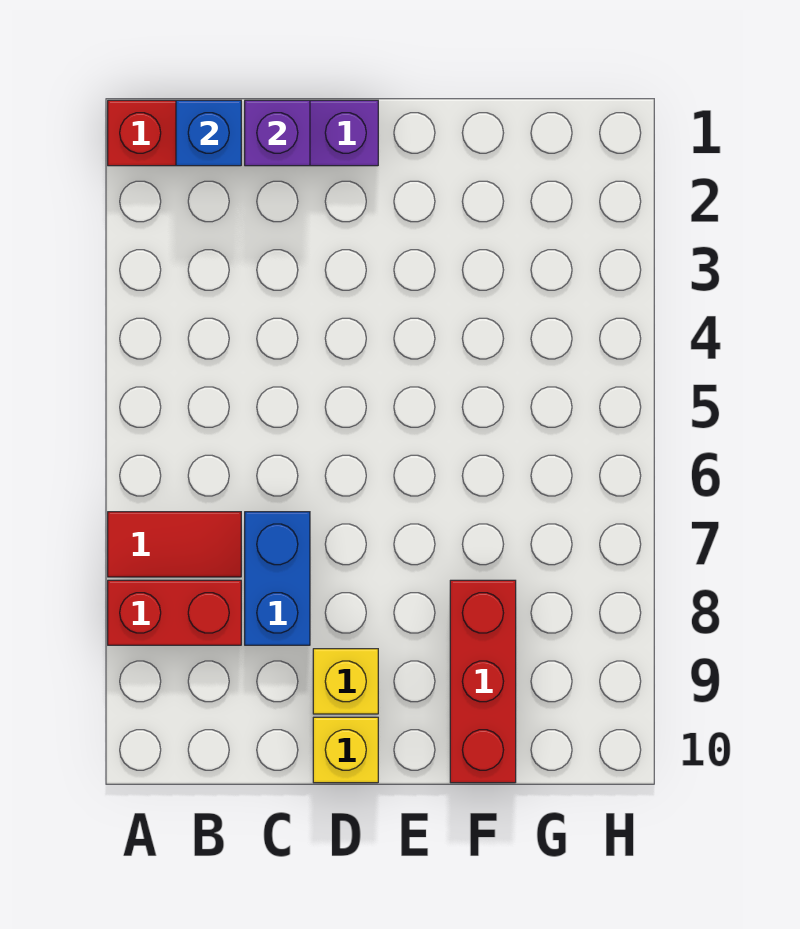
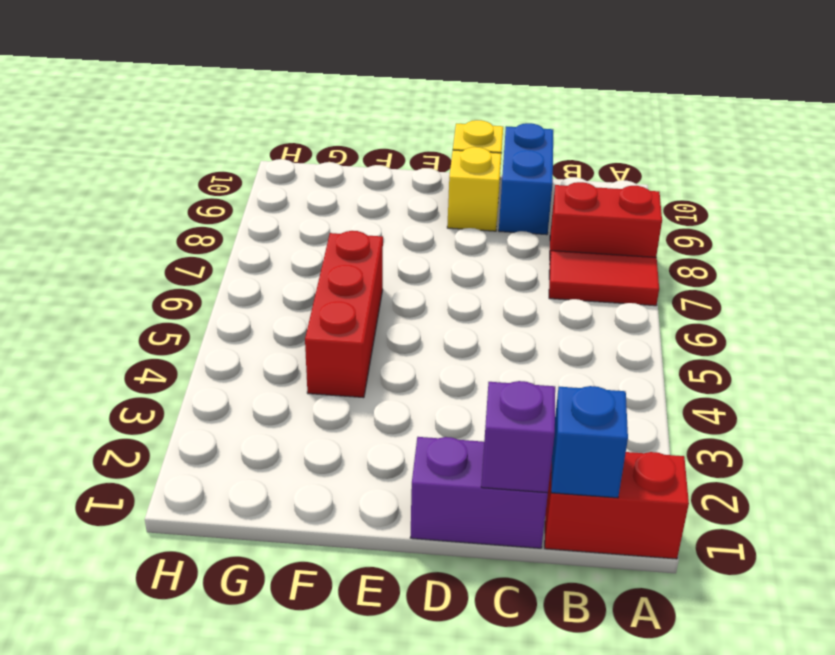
blue brick C7:C8 level 1 -> blue brick C9:C10 level 1
red brick F8:F10 level 1 -> red brick F4:F6 level 1

